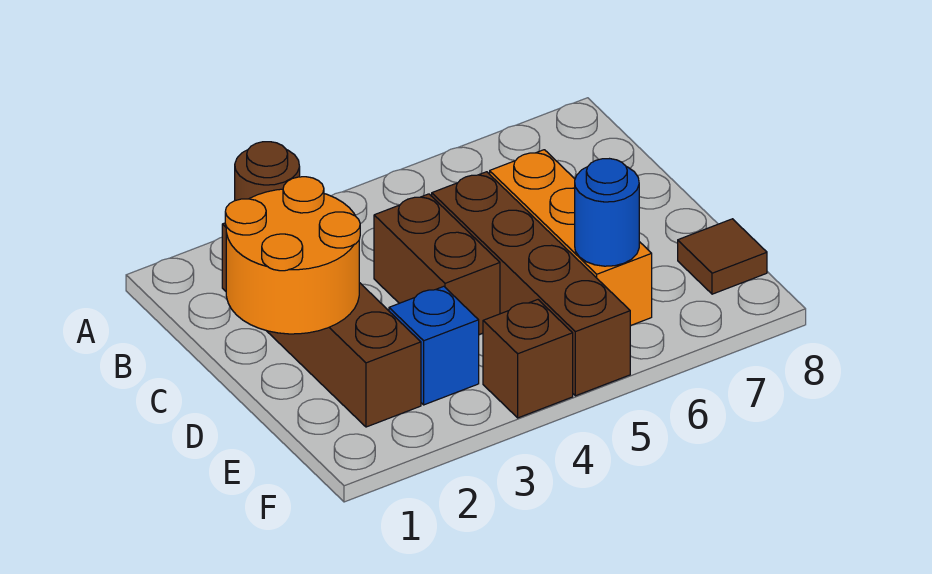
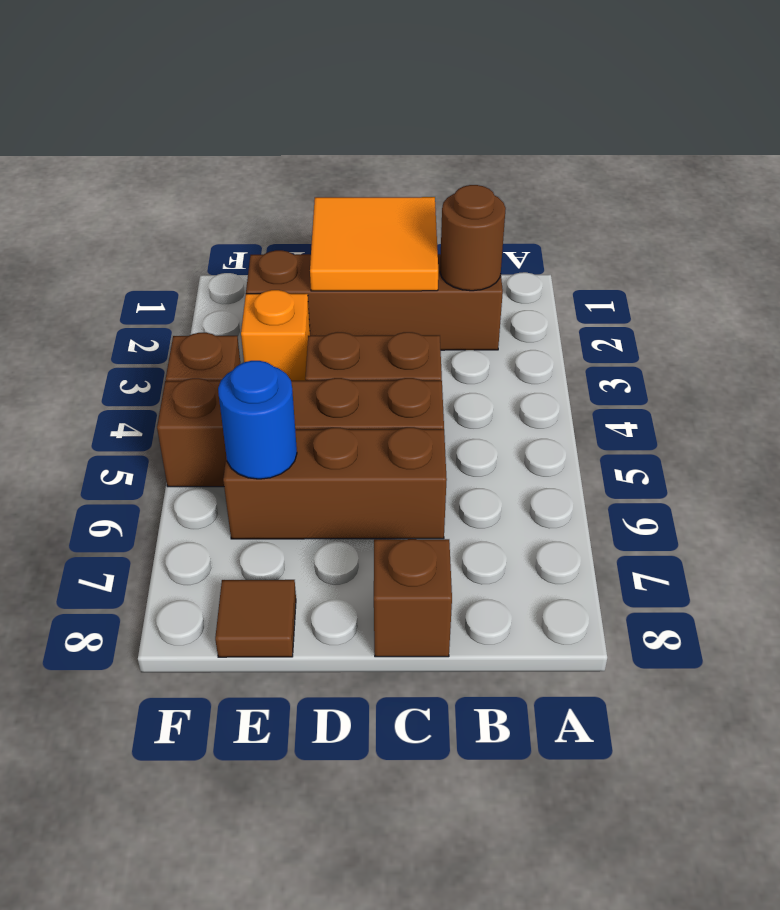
orange round brick C1:D2 level 2 -> orange tile C1:D2 level 2
orange brick C6:E6 level 1 -> brown brick C6:E6 level 1
none -> brown brick C8 level 1
blue brick E3 level 1 -> orange brick E3 level 1

